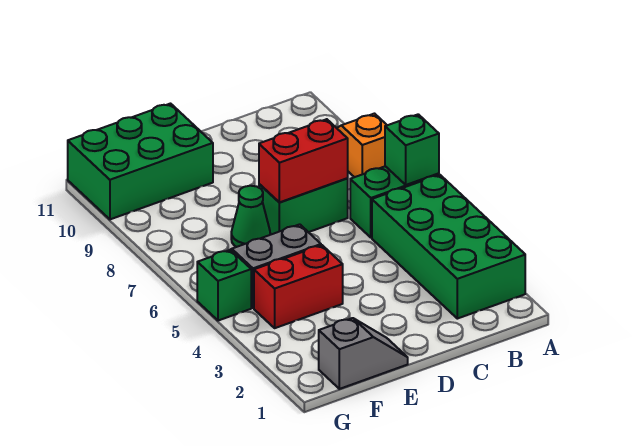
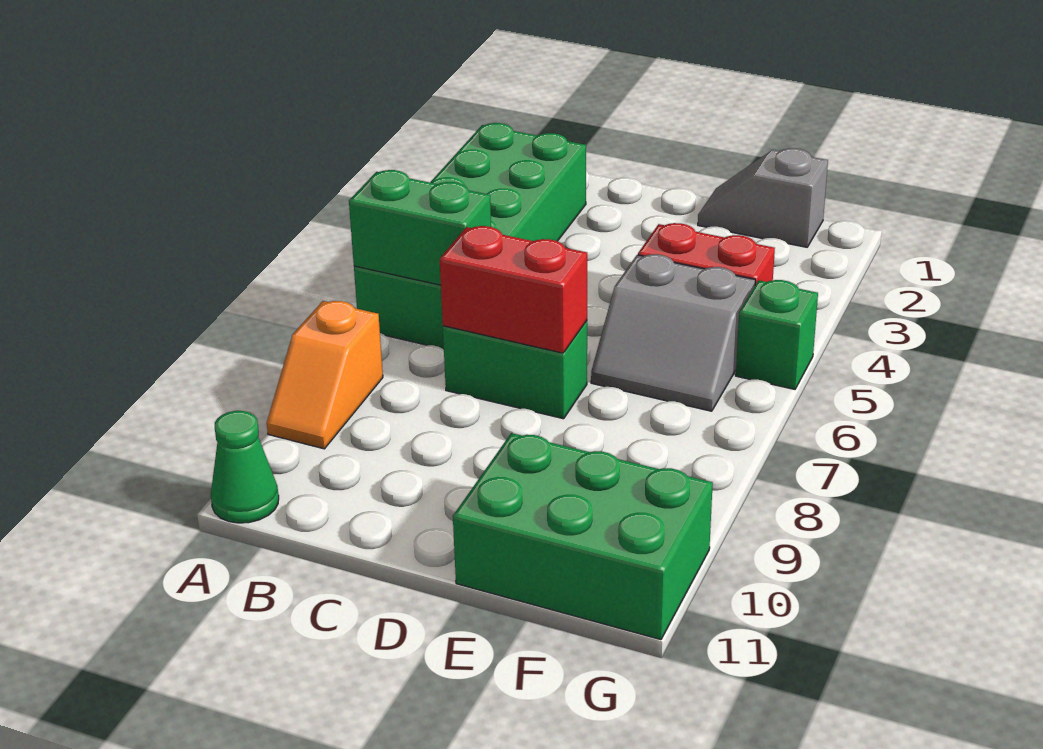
green brick A6 level 2 -> green brick A6:B6 level 2
green cone E7 level 1 -> green cone A11 level 1

